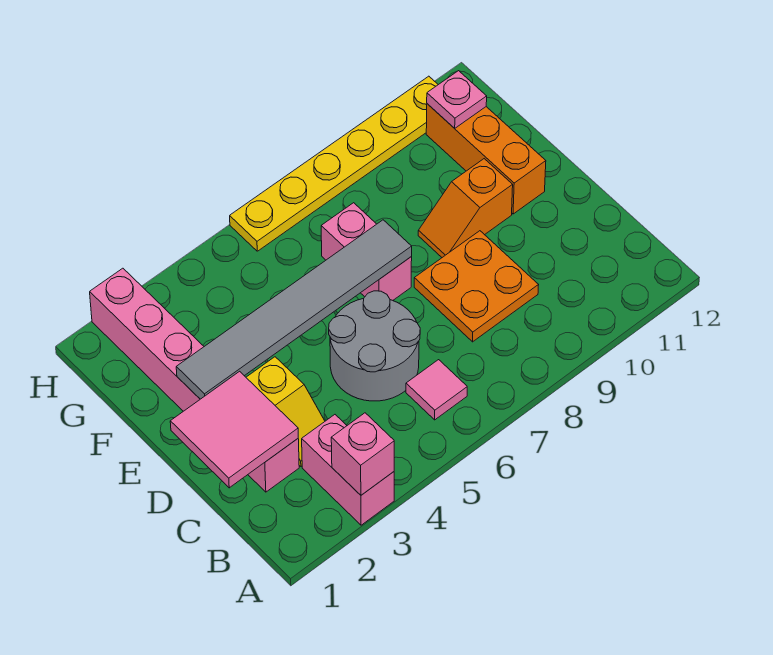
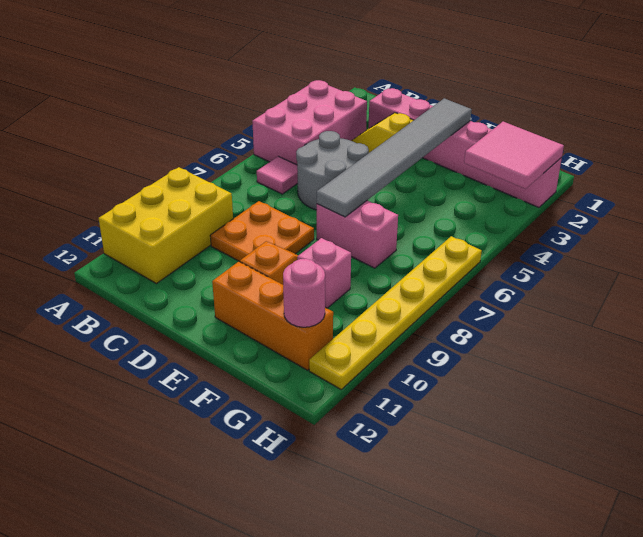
pink brick A3:B3 level 1 -> pink brick A3:B5 level 1
pink brick A3 level 2 -> pink brick F9 level 1
none -> yellow brick A9:B11 level 1
pink tile C1:D2 level 2 -> pink tile G2:H3 level 2
pink plate G11 level 2 -> pink round brick G11 level 2

